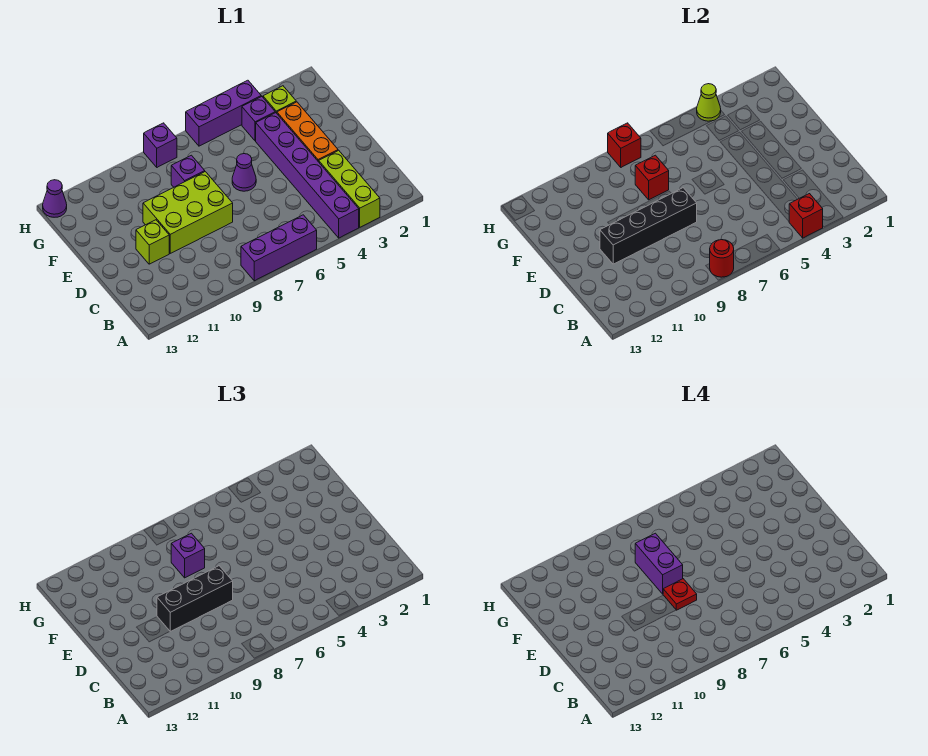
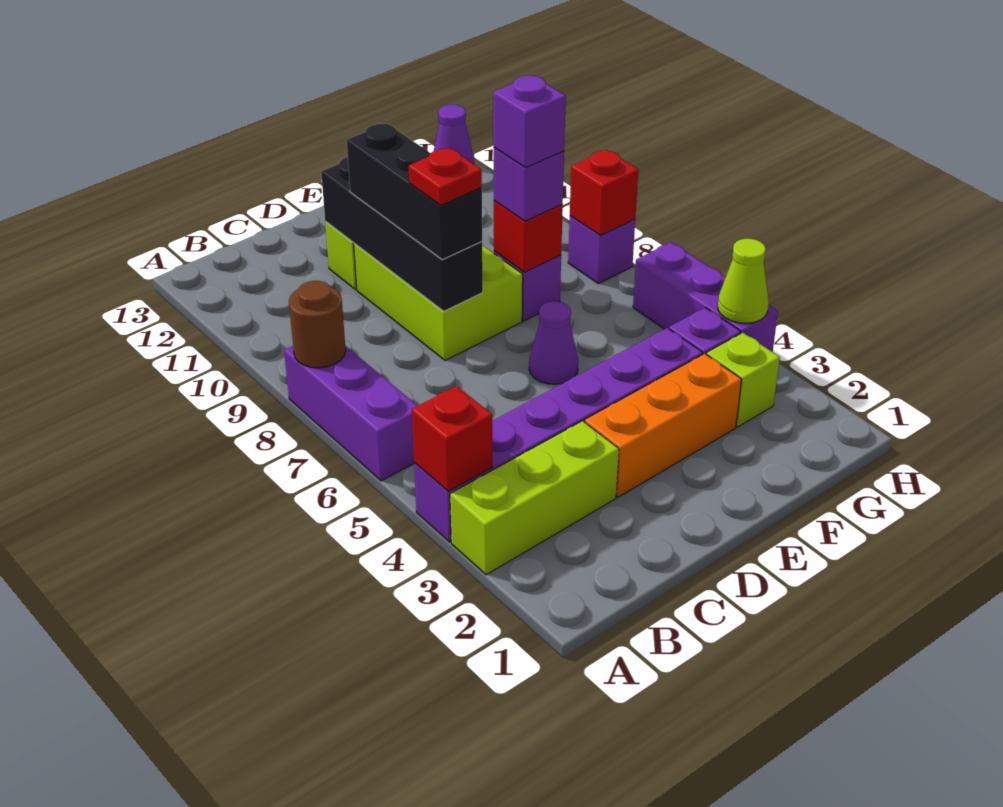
red round brick A8 level 2 -> brown round brick A8 level 2
purple brick E8:F8 level 4 -> purple brick F8 level 4

